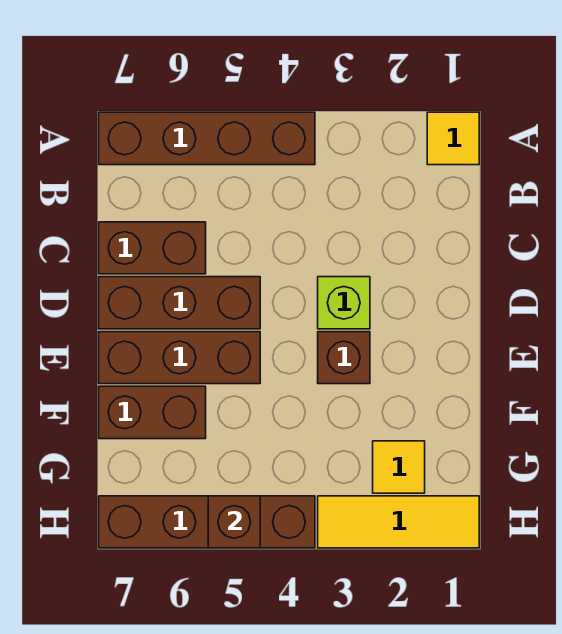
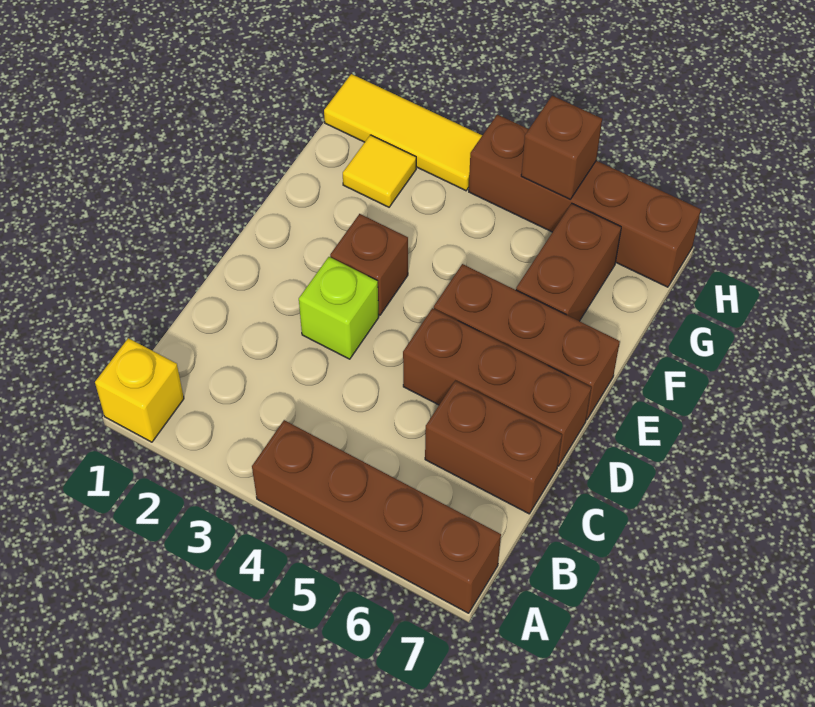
yellow tile A1 level 1 -> yellow brick A1 level 1
brown brick F6:F7 level 1 -> brown brick F6:G6 level 1

